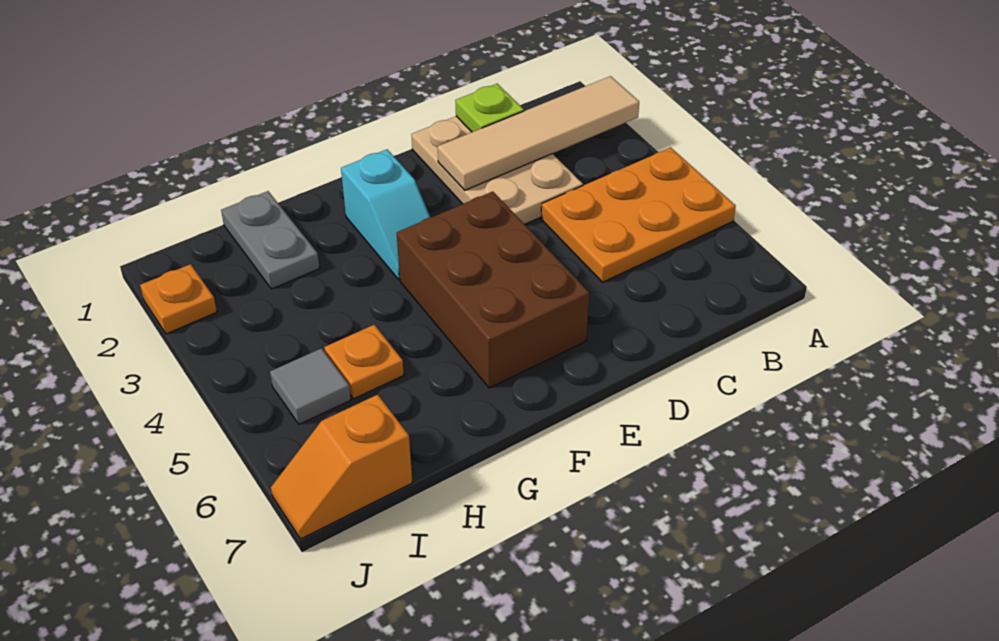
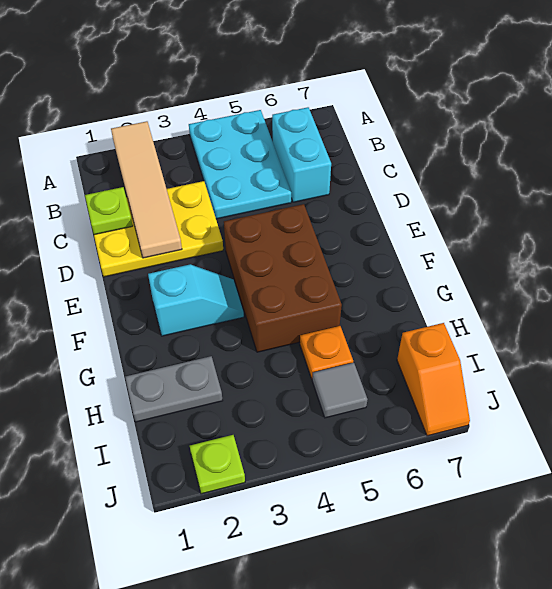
orange plate A4:C5 level 1 -> cyan plate A4:C5 level 1
none -> cyan brick B6:C6 level 1
tan plate C1:D3 level 1 -> yellow plate C1:D3 level 1
brown brick E4:F6 level 1 -> brown brick E4:G5 level 1
orange plate J2 level 1 -> lime plate J2 level 1

